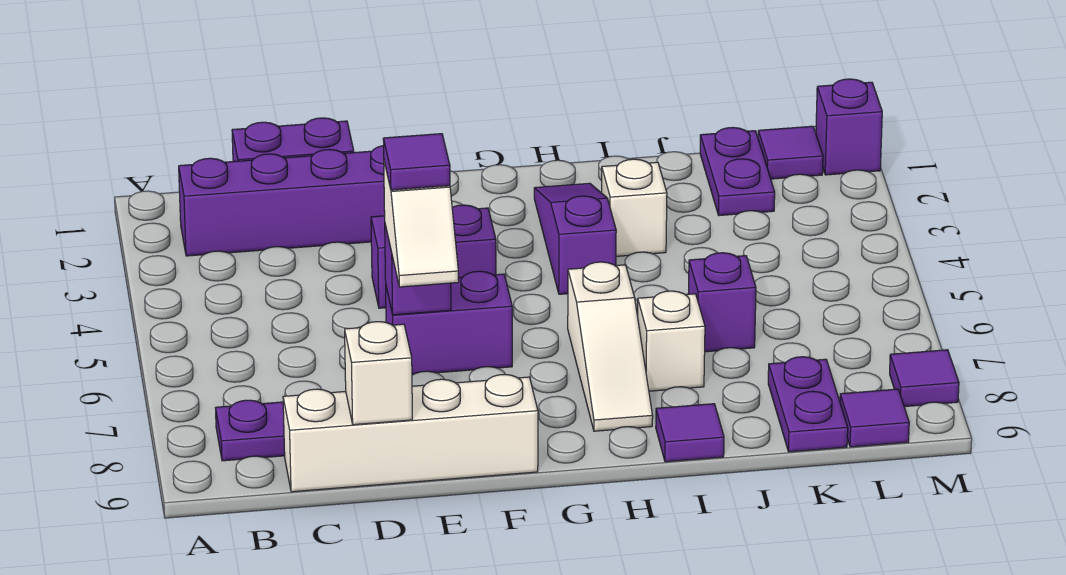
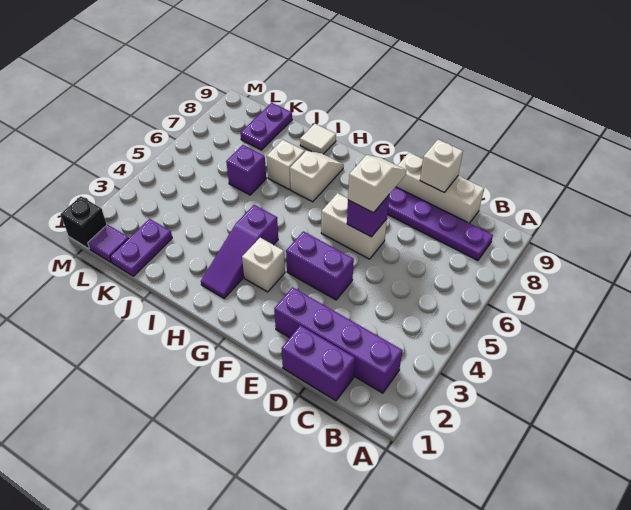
white brick C9:F9 level 1 -> white brick C9:E9 level 1
purple brick E6:F6 level 1 -> white brick E6:F6 level 1
purple tile E6 level 4 -> none
white slope H6:H8 level 1 top 6 -> white slope H7:H8 level 1 top 7
white brick I3 level 1 -> white brick G3 level 1
purple tile I9 level 1 -> white tile I9 level 1
purple tile L9 level 1 -> none
purple brick M1 level 1 -> black brick M1 level 1
purple tile M8 level 1 -> none

